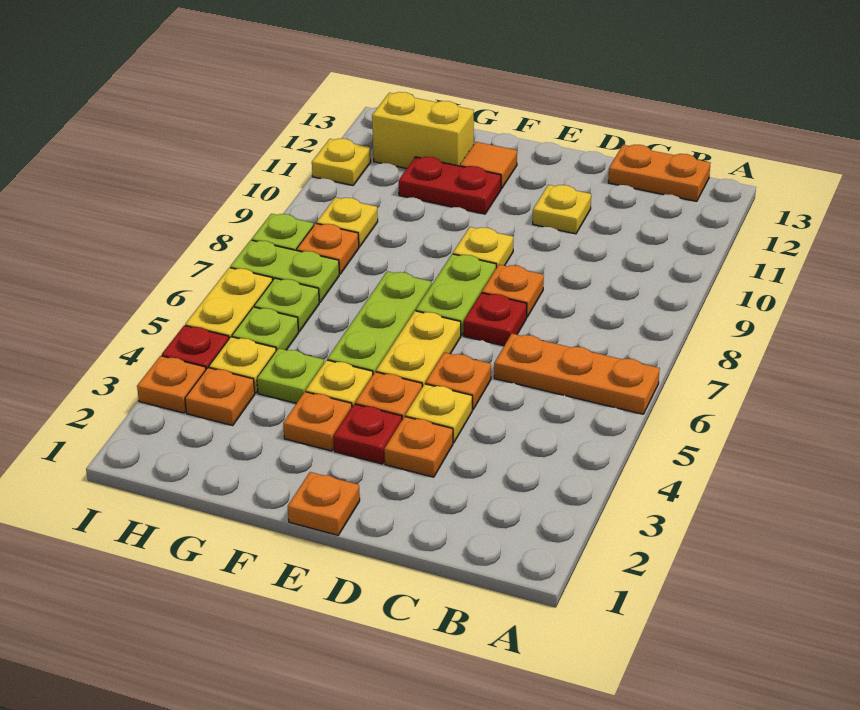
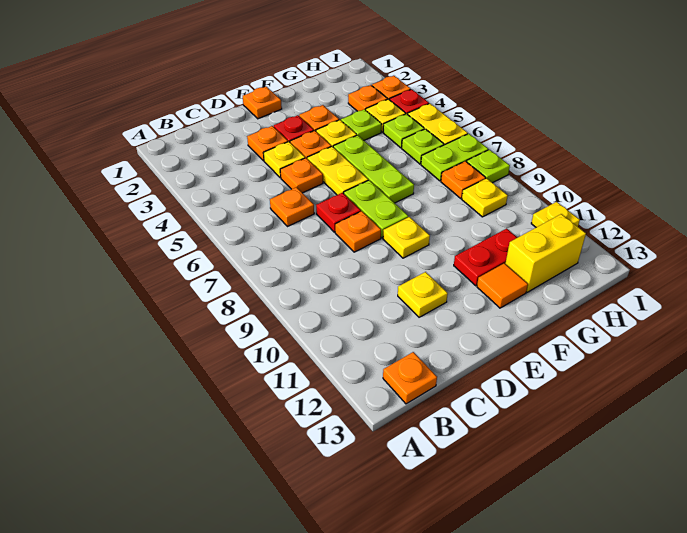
orange plate A6:C6 level 1 -> orange plate C6 level 1
orange plate B13:C13 level 1 -> orange plate B13 level 1

